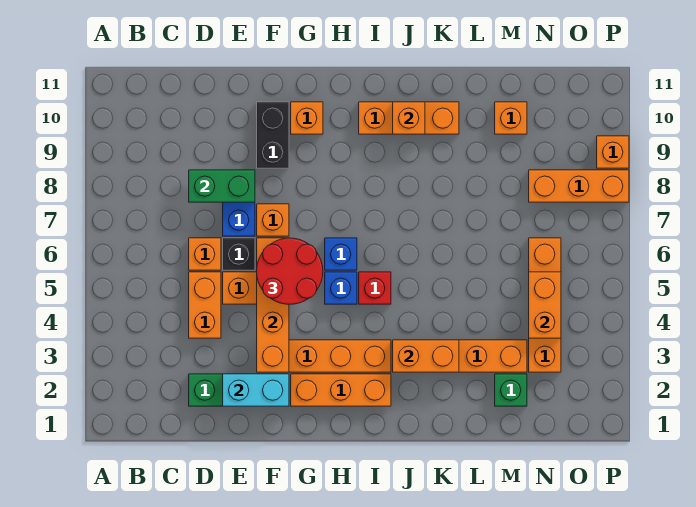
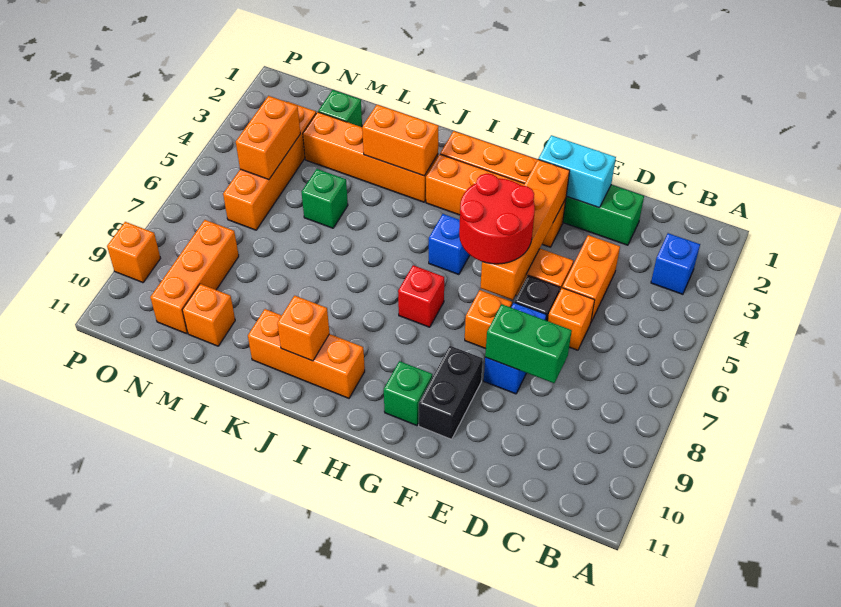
orange brick G10 level 1 -> green brick G10 level 1
blue brick H6 level 1 -> blue brick B3 level 1
red brick I5 level 1 -> red brick H7 level 1
none -> green brick L5 level 1
orange brick N8:P8 level 1 -> orange brick N8:N10 level 1

